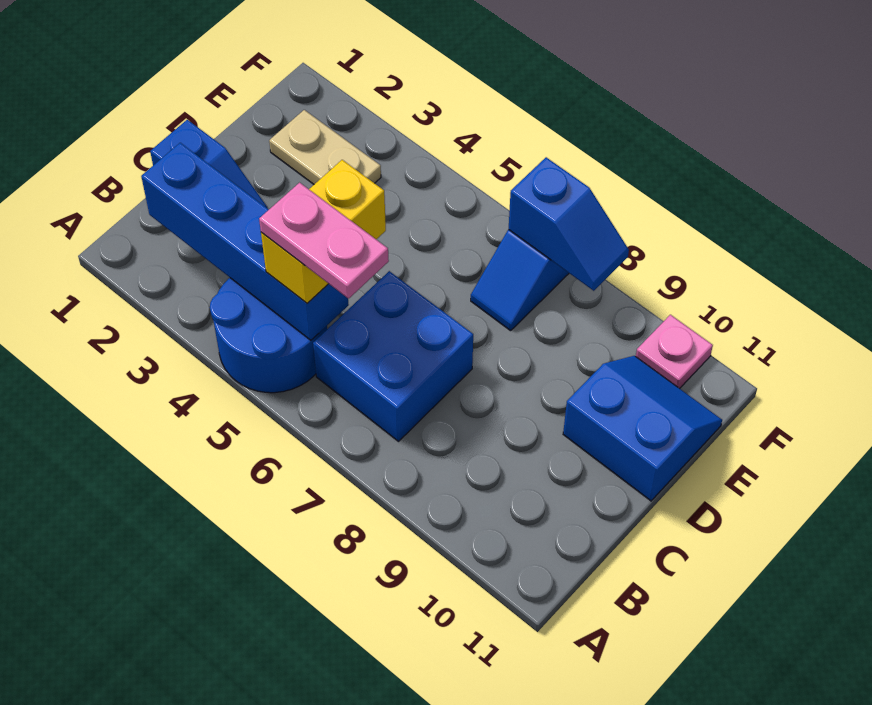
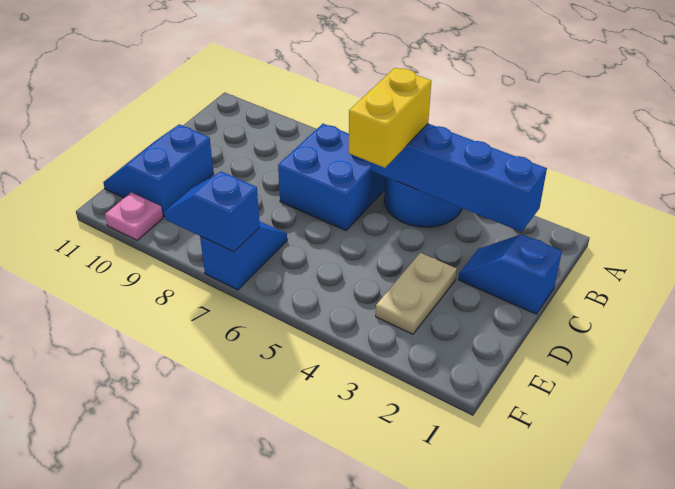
pink plate B5:B6 level 4 -> none
blue slope D10:E11 level 1 top D -> blue slope D10:E11 level 1 top 10
tan plate E2:E3 level 1 -> tan plate D3:E3 level 1

